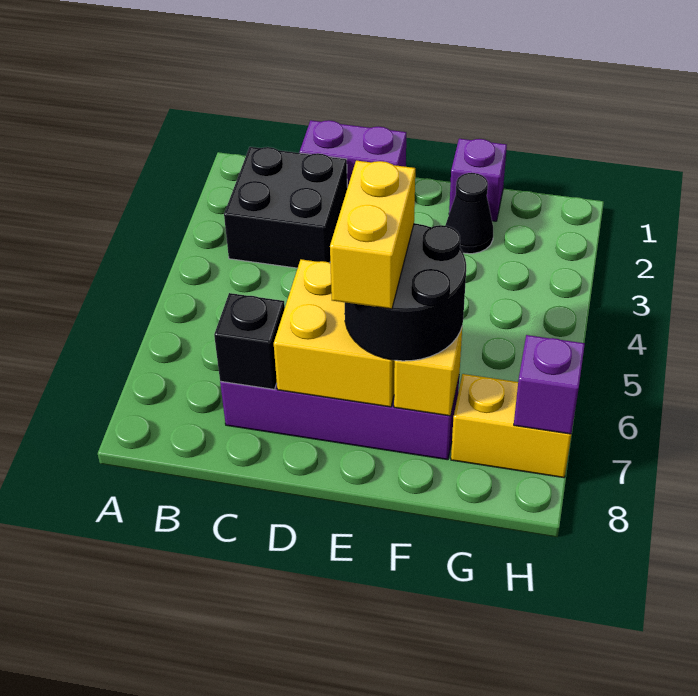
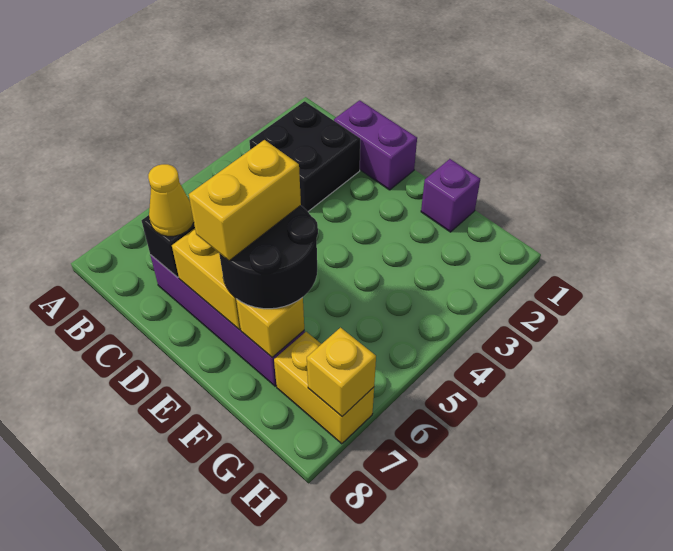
none -> yellow cone C7 level 3
black cone F2 level 1 -> none
purple brick H7 level 2 -> yellow brick H7 level 2

